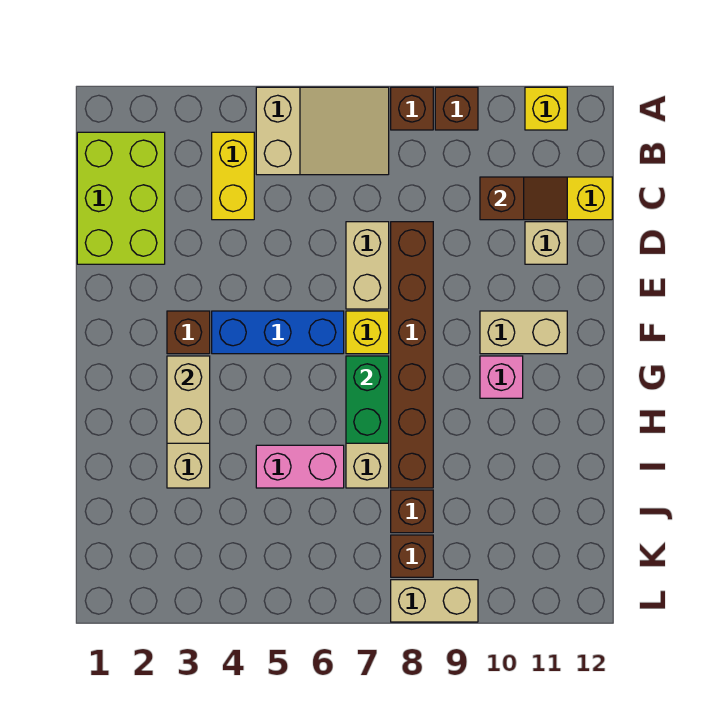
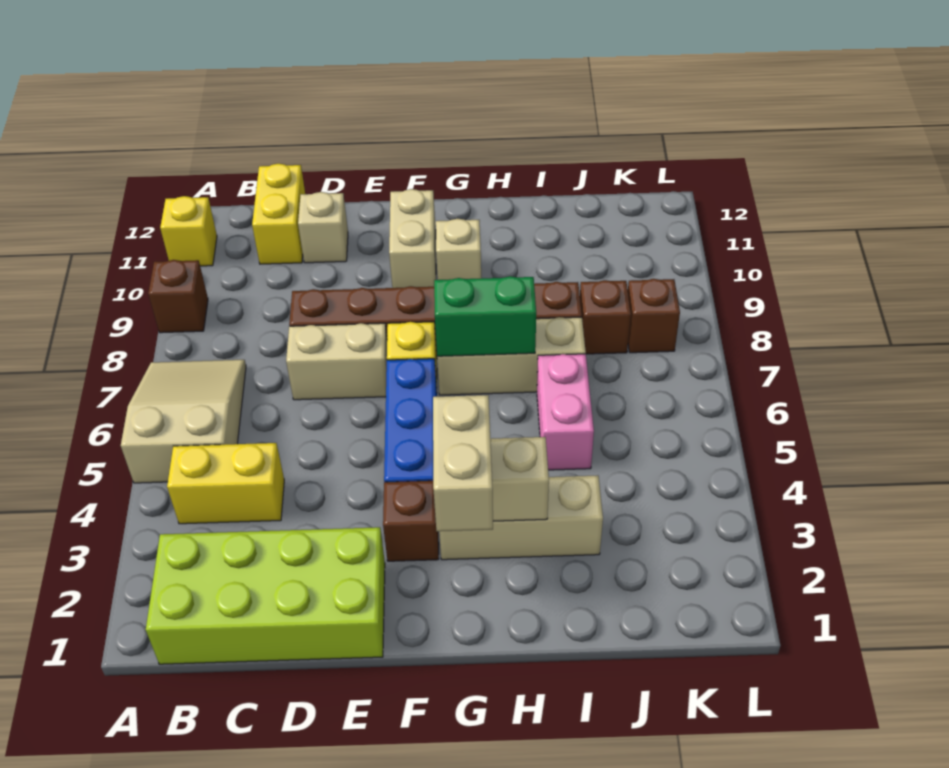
brown brick A8 level 1 -> none
lime brick B1:D2 level 1 -> lime brick B1:E2 level 1
brown slope C10:C11 level 2 top 10 -> none
pink brick G10 level 1 -> tan brick G10 level 1
tan brick L8:L9 level 1 -> tan brick G2:G3 level 3

